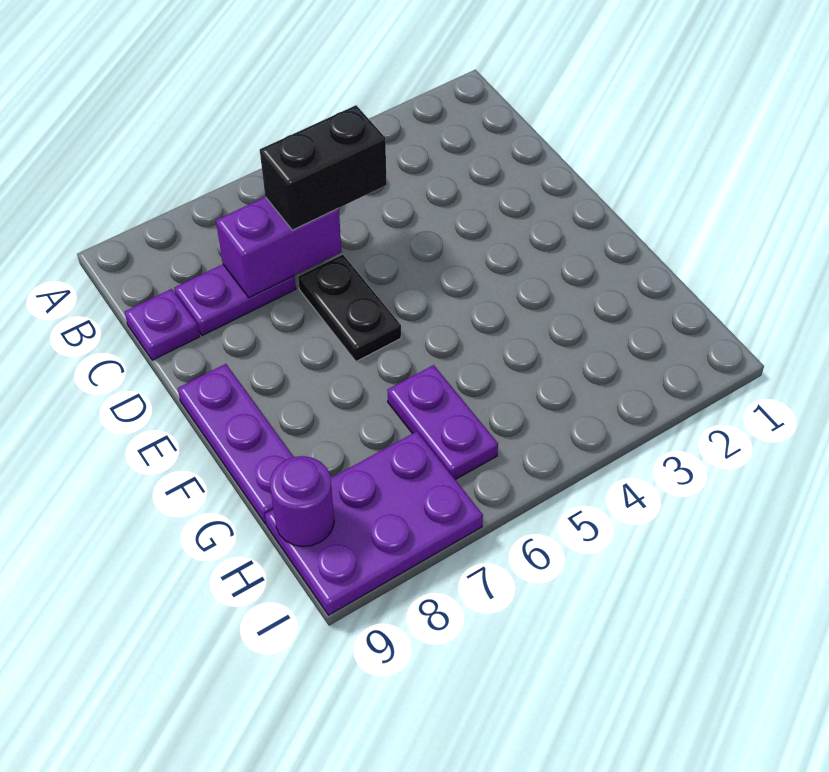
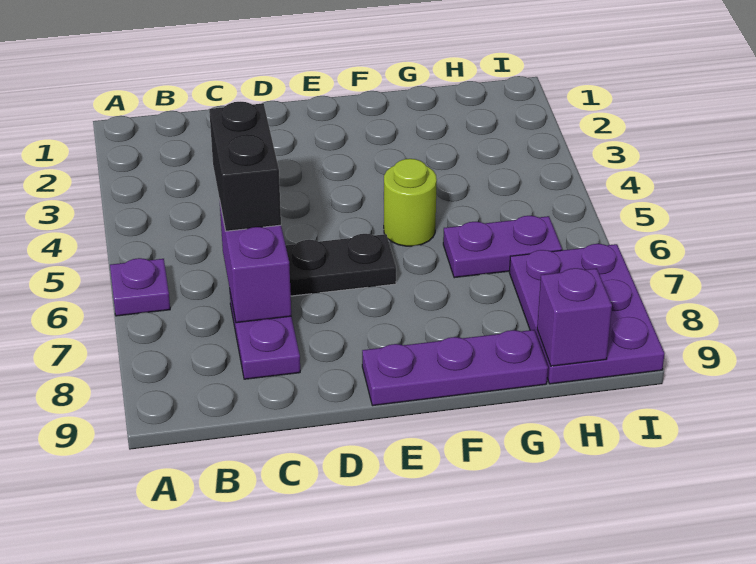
purple plate C9 level 1 -> purple plate A6 level 1
none -> lime round brick F5 level 1
purple round brick H9 level 2 -> purple brick H9 level 2

